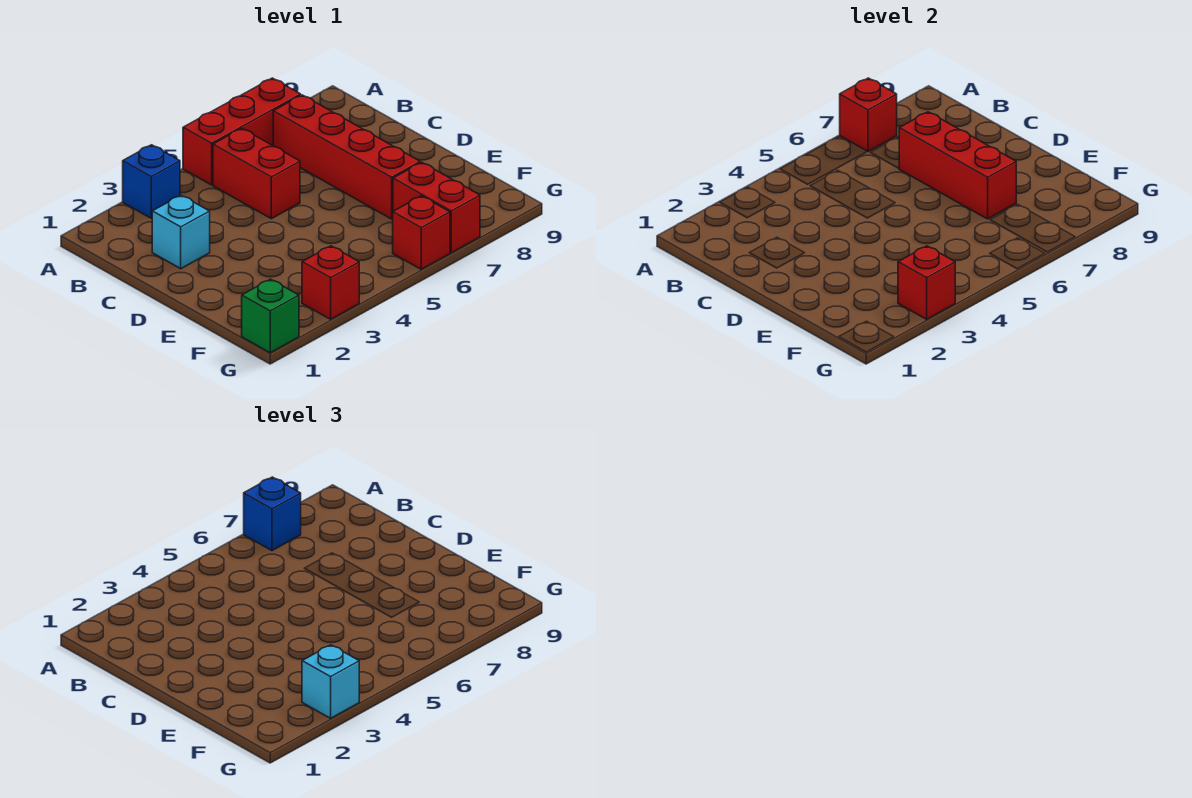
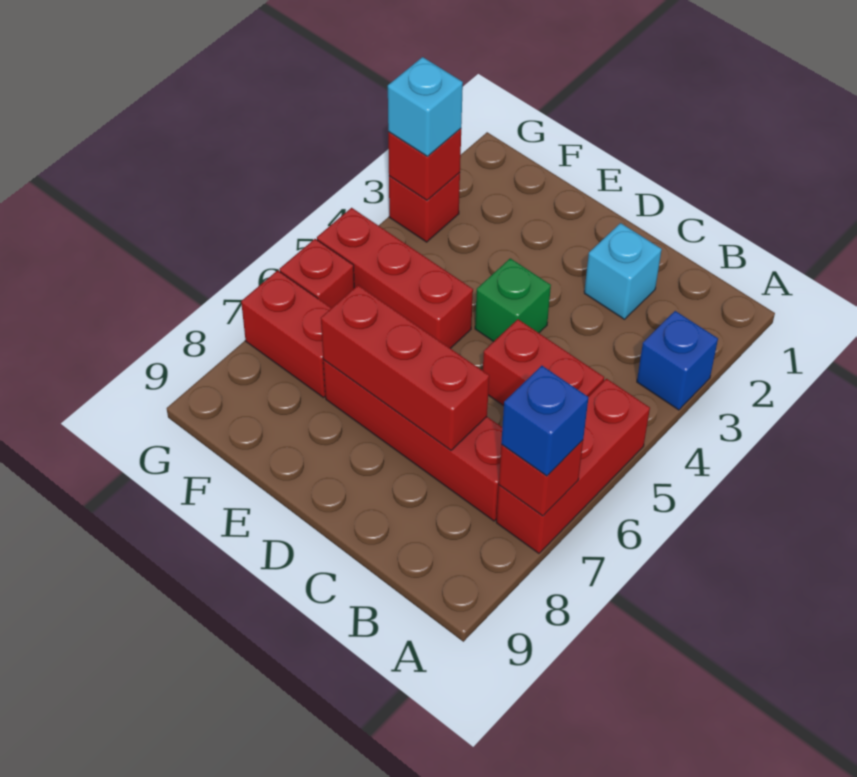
none -> red brick E5:G5 level 1
green brick G1 level 1 -> green brick D4 level 1

